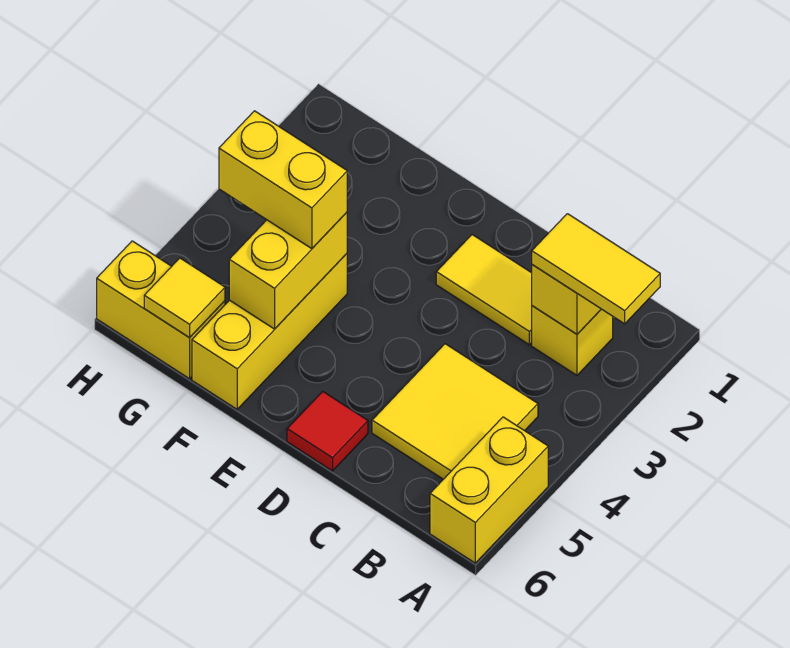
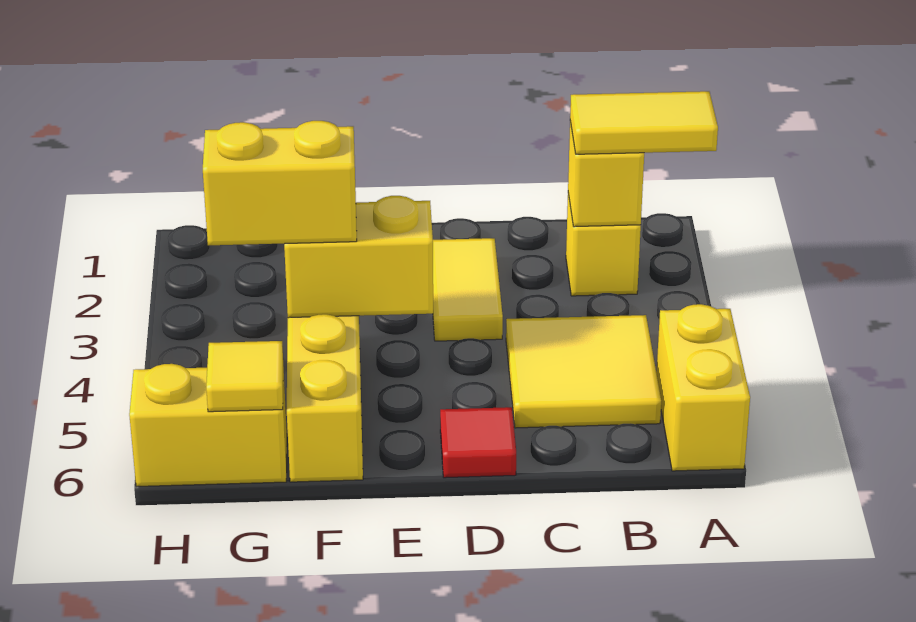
yellow tile C2:D2 level 1 -> yellow tile D2:D3 level 1
yellow brick F4:F5 level 2 -> yellow brick E4:F4 level 2

